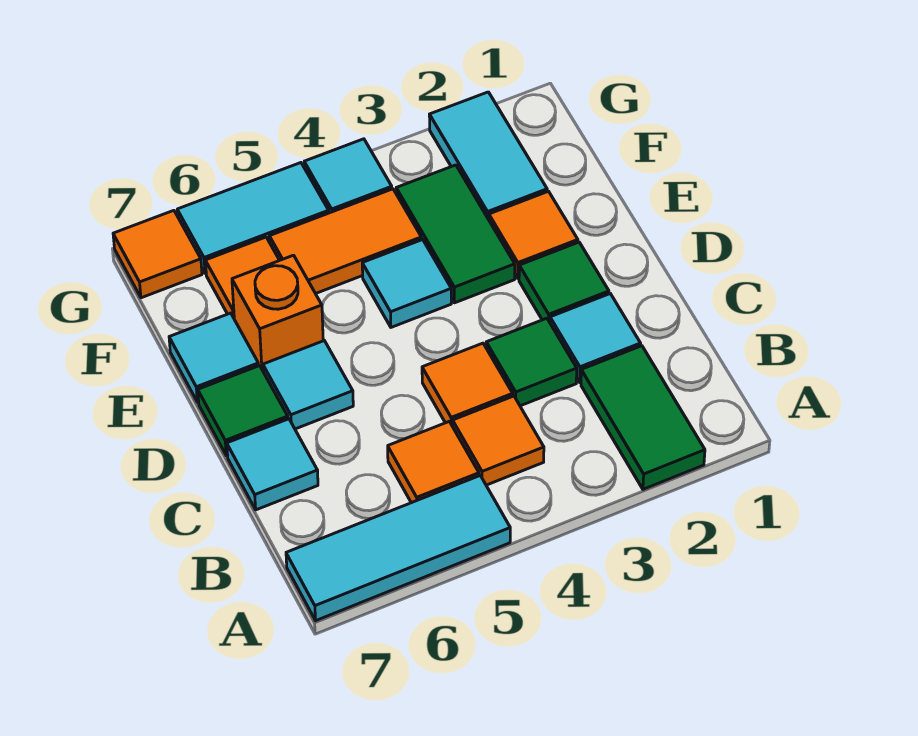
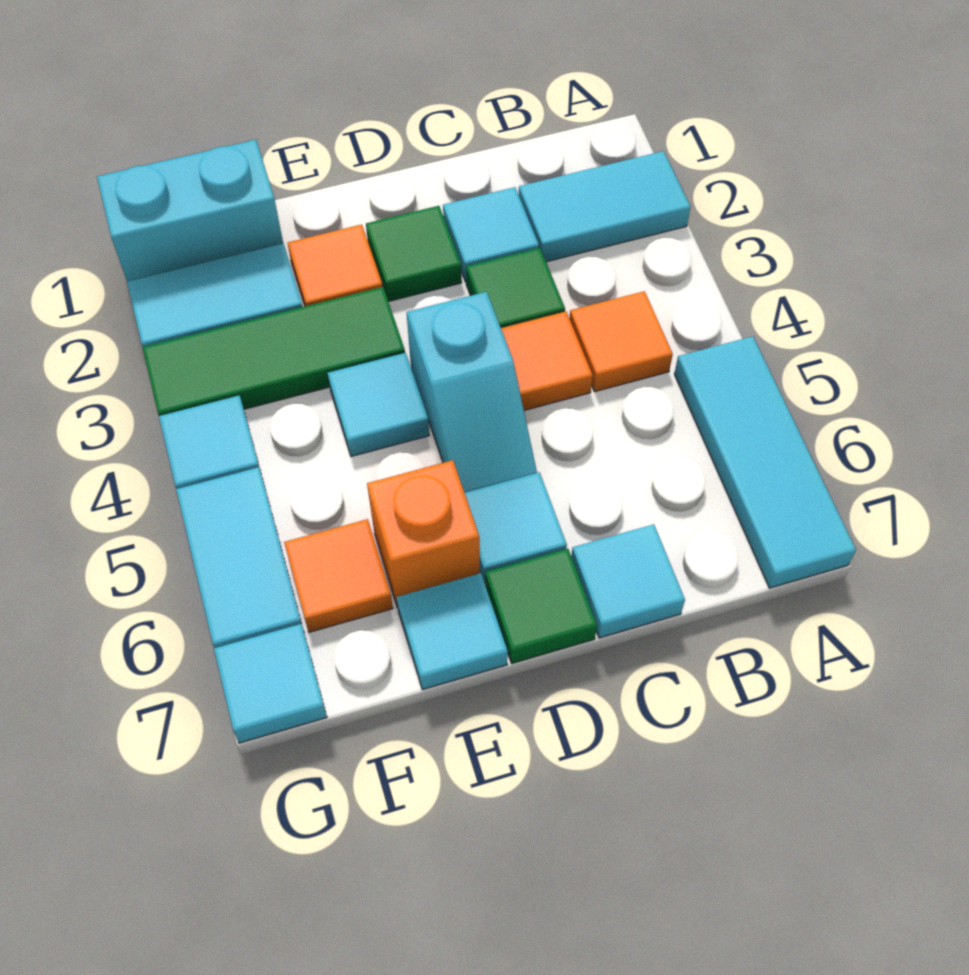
green tile A2:B2 level 1 -> cyan tile A2:B2 level 1
orange tile B5 level 1 -> none
none -> cyan slope D4:D5 level 1 top 4
green tile E3:F3 level 1 -> green tile E3:G3 level 1
none -> cyan brick F1:G1 level 1
orange tile F4:F5 level 1 -> none
orange tile G7 level 1 -> cyan tile G7 level 1

